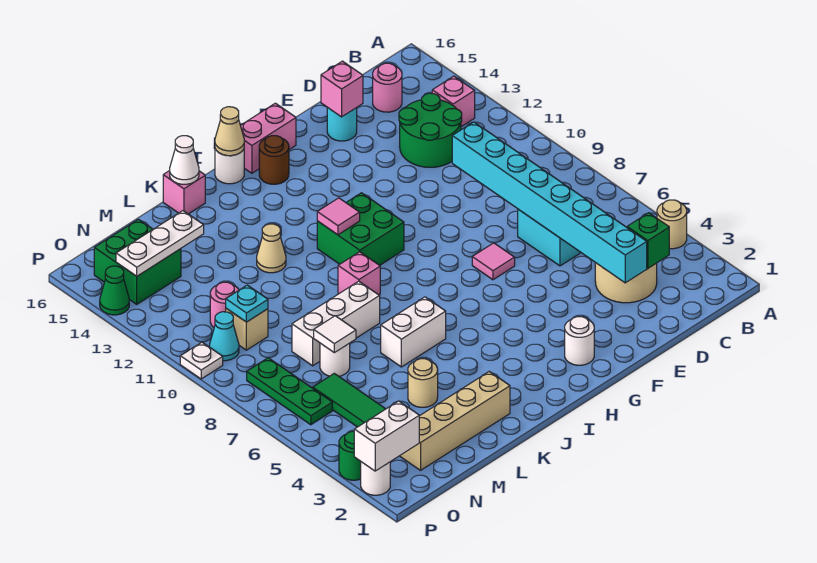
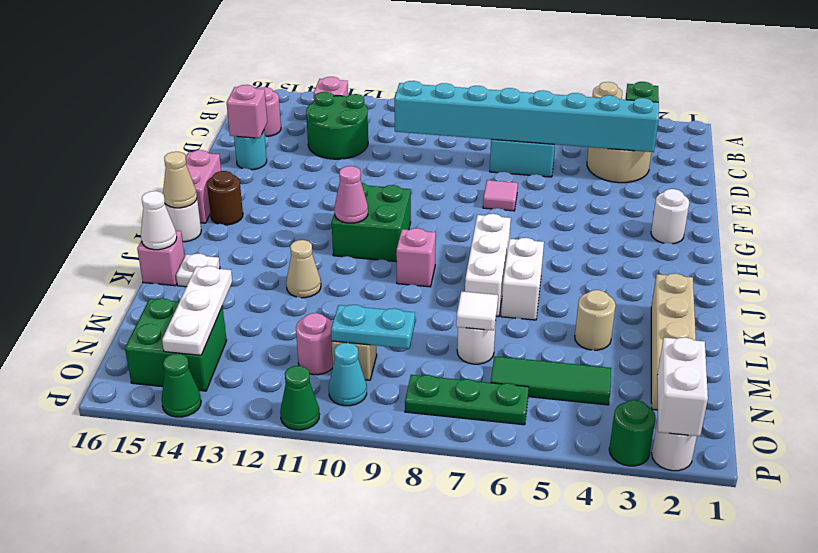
pink tile I11 level 2 -> pink cone I11 level 2
white brick K8:M8 level 1 -> white brick I7:K7 level 1
cyan plate N10 level 2 -> cyan plate N9:N10 level 2
white plate P10 level 1 -> white plate K15 level 1
none -> green cone P11 level 1

